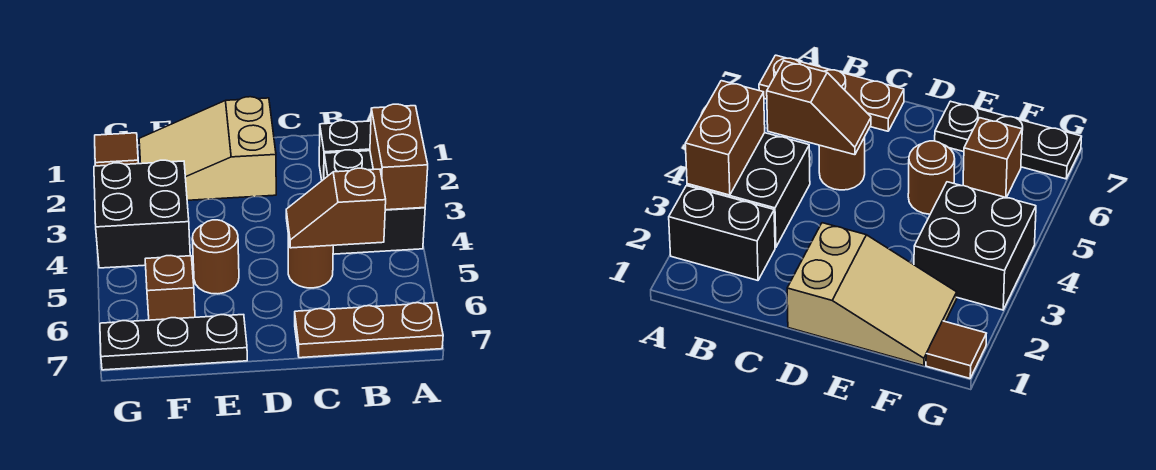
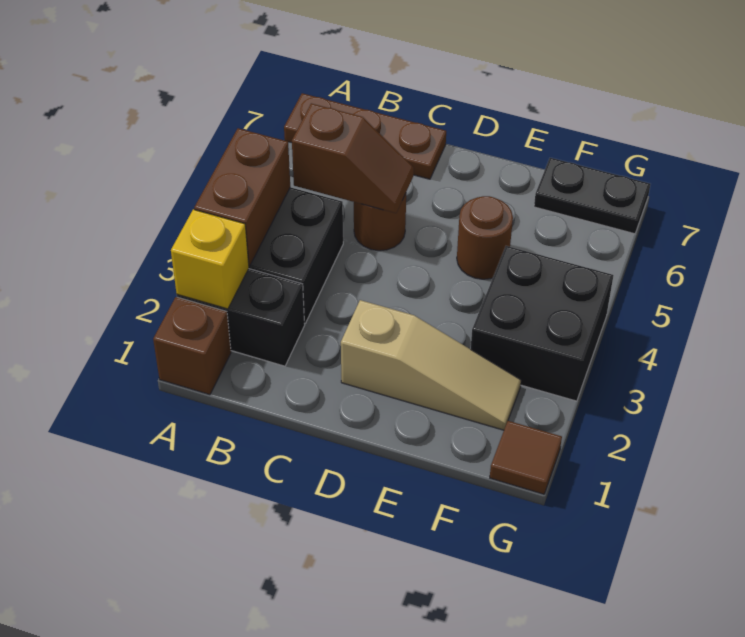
none -> yellow brick A2 level 2
tan slope D1:F2 level 1 top D -> tan slope D2:F2 level 1 top D
black plate E7:G7 level 1 -> black plate F7:G7 level 1
brown brick F6 level 1 -> brown brick A1 level 1

